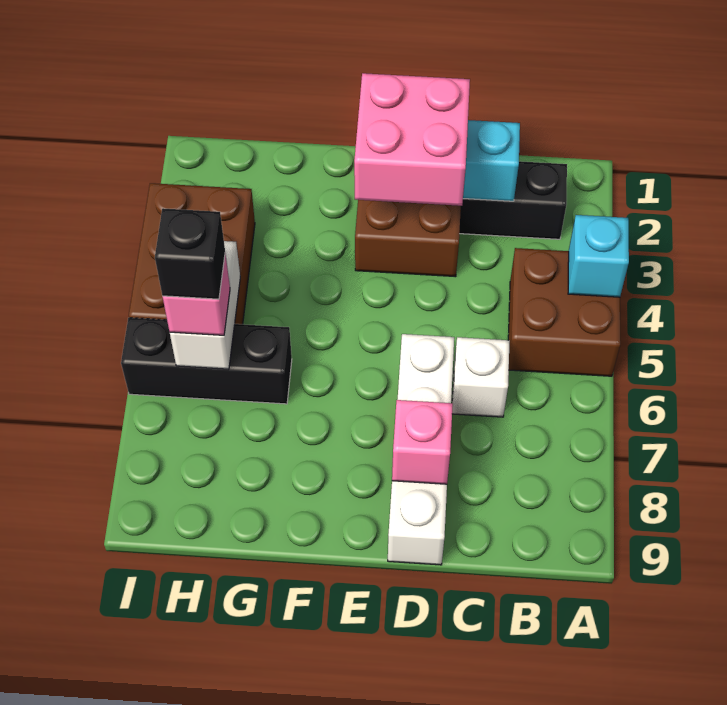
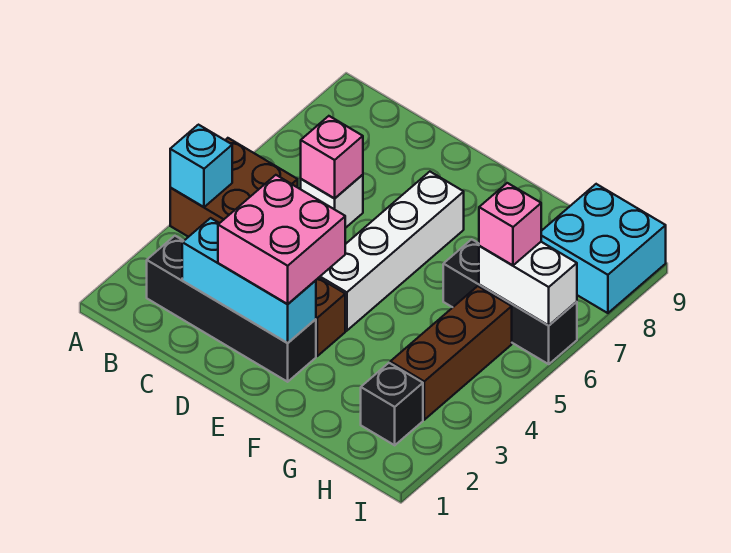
white brick D6:D9 level 1 -> white brick E4:E7 level 1
pink brick D8 level 2 -> pink brick C6 level 2
brown brick H3:I5 level 1 -> brown brick H3:H5 level 1
white brick H5:H6 level 2 -> white brick H6:I6 level 2
black brick H6 level 4 -> black brick H2 level 1
none -> cyan brick H8:I9 level 1

